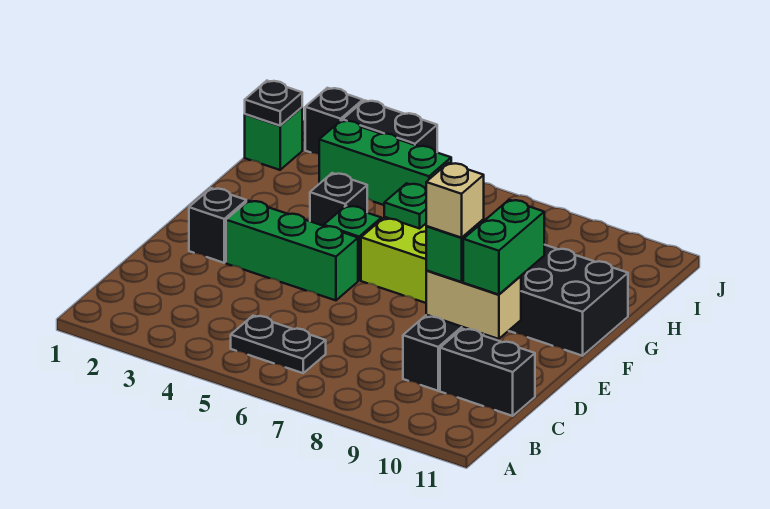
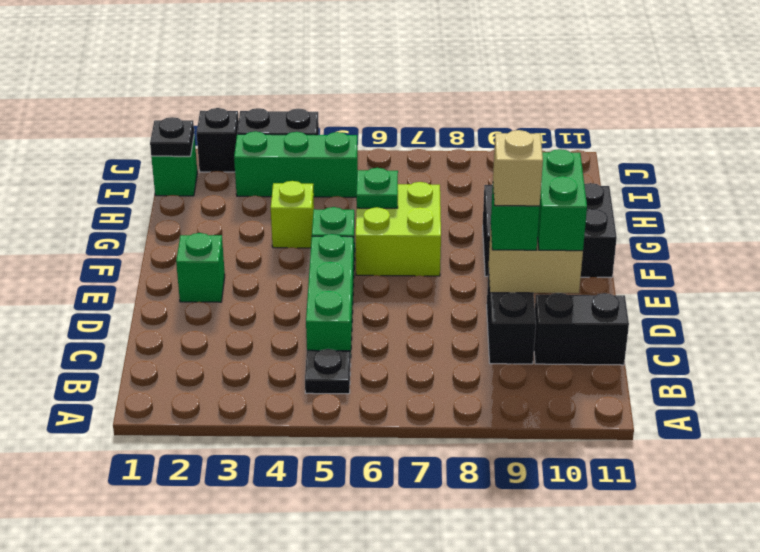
black plate B5:B6 level 1 -> black plate B5 level 1
black brick E2 level 1 -> green brick E2 level 1
green brick E3:E5 level 1 -> green brick C5:E5 level 1
black brick G4 level 1 -> lime brick G4 level 1

